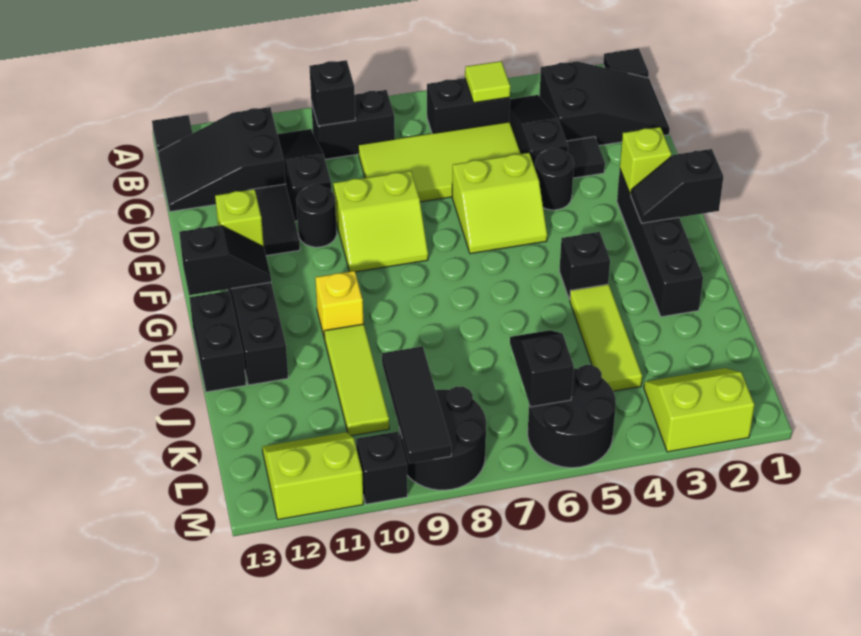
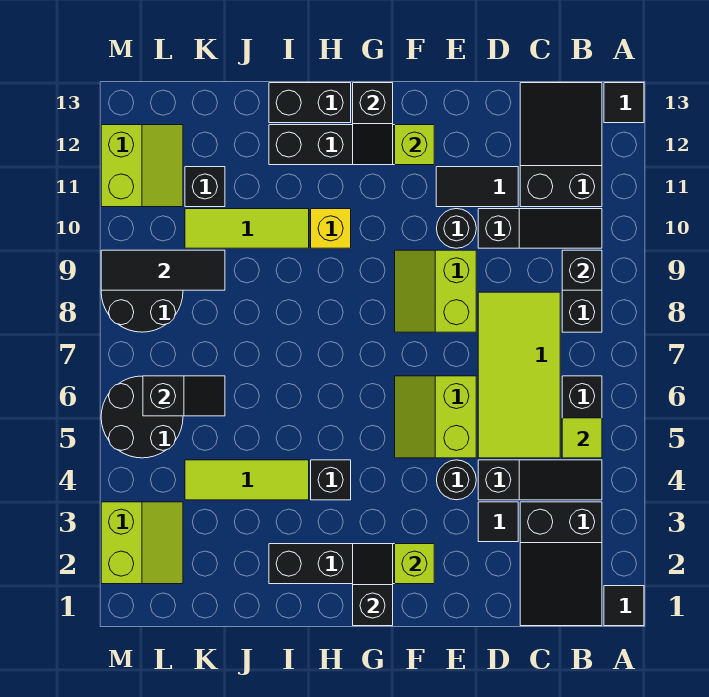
black brick M10 level 1 -> black brick K11 level 1

